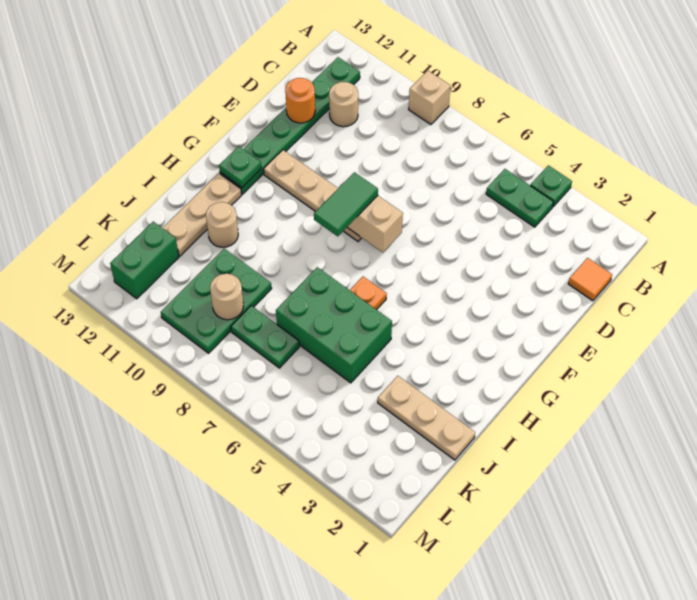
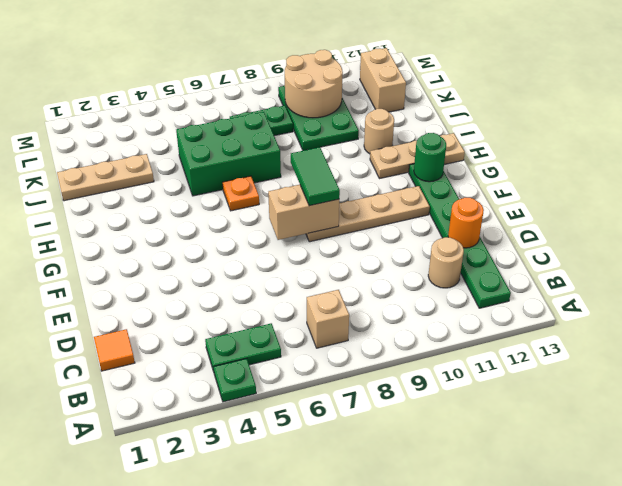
tan brick A9 level 1 -> tan brick B7 level 1
green plate G12 level 2 -> green round brick G12 level 2
tan plate H12:J12 level 1 -> tan plate H11:H13 level 1
tan round brick K9 level 2 -> tan round brick K9:L10 level 2
green brick K12:L12 level 1 -> tan brick K12:L12 level 1

